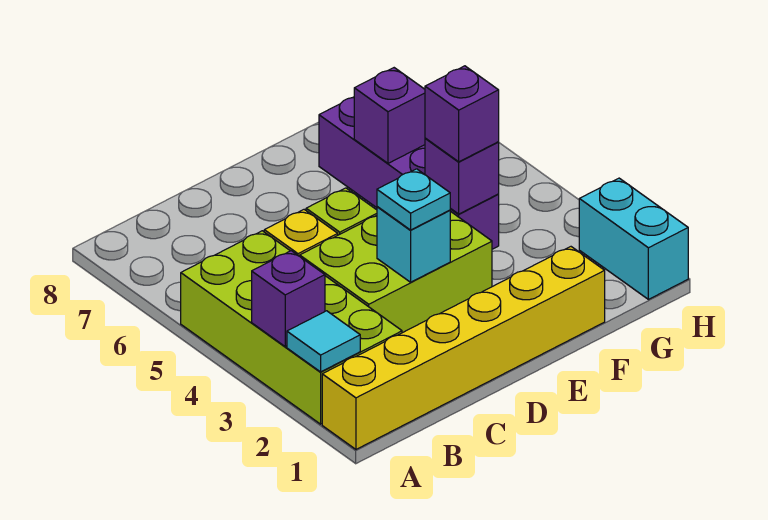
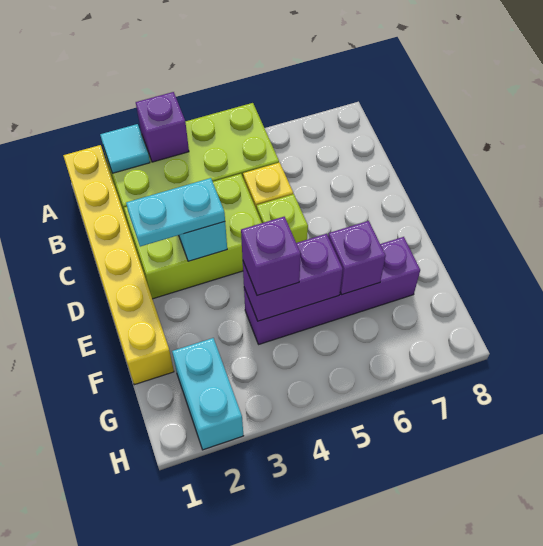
lime brick C3:E4 level 1 -> lime brick C2:D4 level 1
cyan plate D3 level 3 -> cyan plate D2:D3 level 3
purple brick F4 level 2 -> purple brick F4:F5 level 2
cyan brick H1:H2 level 1 -> cyan brick G2:H2 level 1

